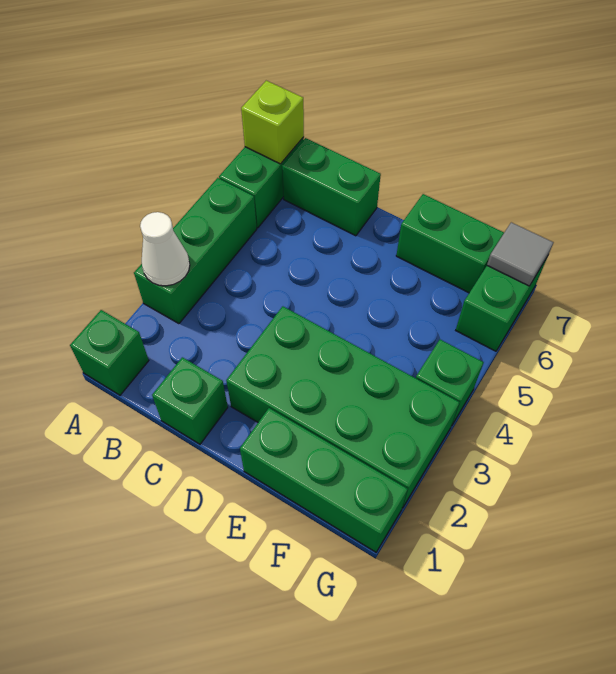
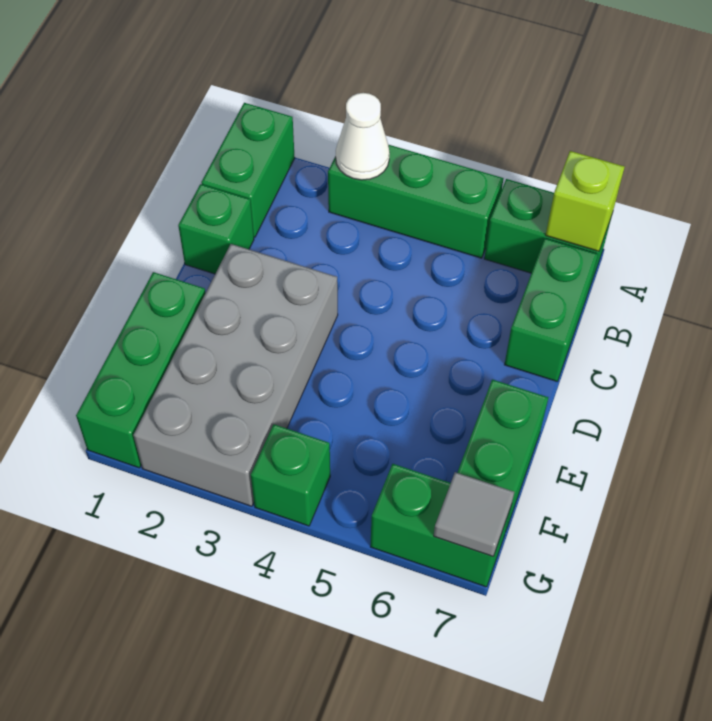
green brick A1 level 1 -> green brick A1:B1 level 1
green brick D2:G3 level 1 -> grey brick D2:G3 level 1

